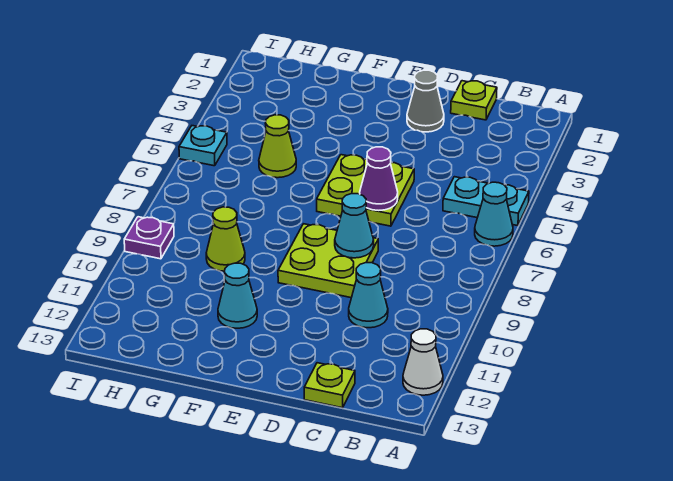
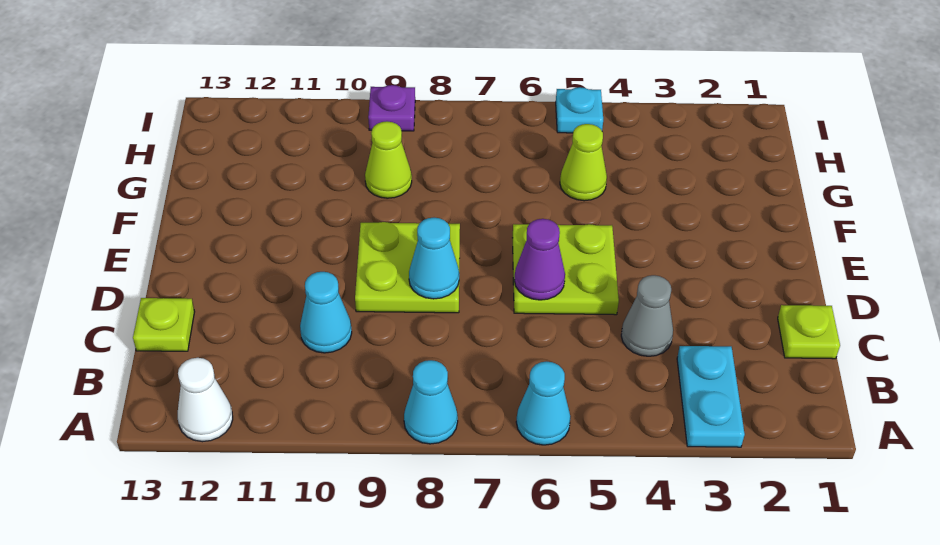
cyan plate A5:B5 level 1 -> cyan plate A3:B3 level 1
grey cone D2 level 1 -> grey cone C4 level 1
cyan cone F11 level 1 -> cyan cone A8 level 1

